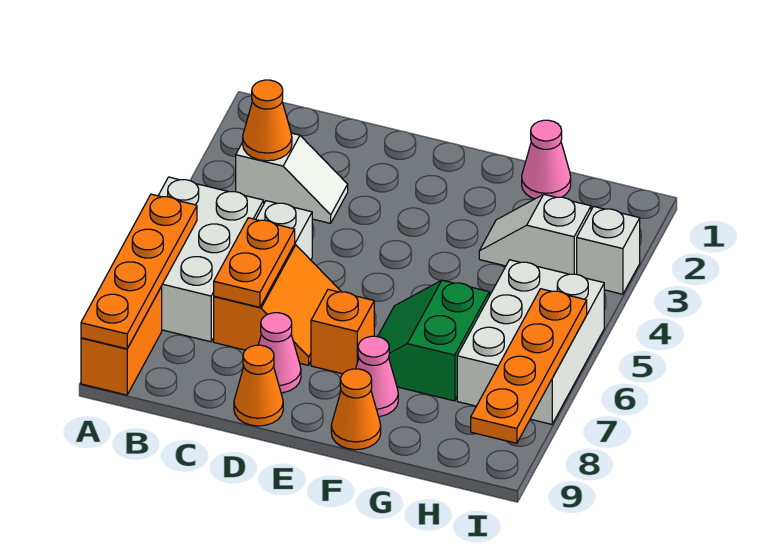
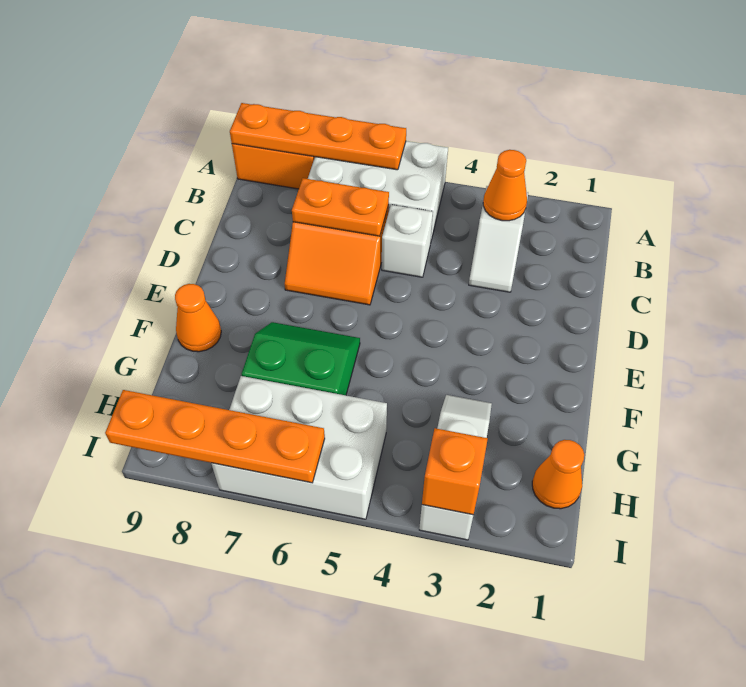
pink cone D8 level 1 -> none
orange cone D9 level 1 -> orange cone H1 level 1
orange brick E7 level 1 -> orange brick I3 level 2
pink cone F8 level 1 -> none
pink cone G1 level 1 -> none

